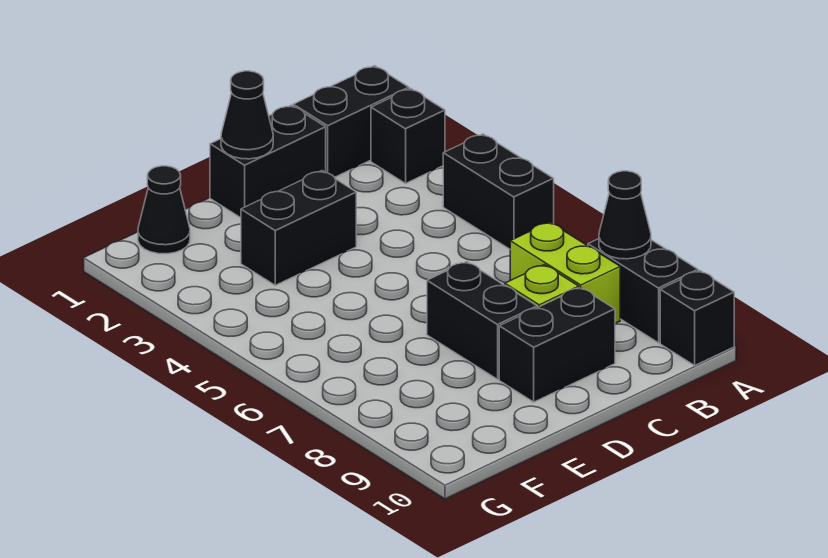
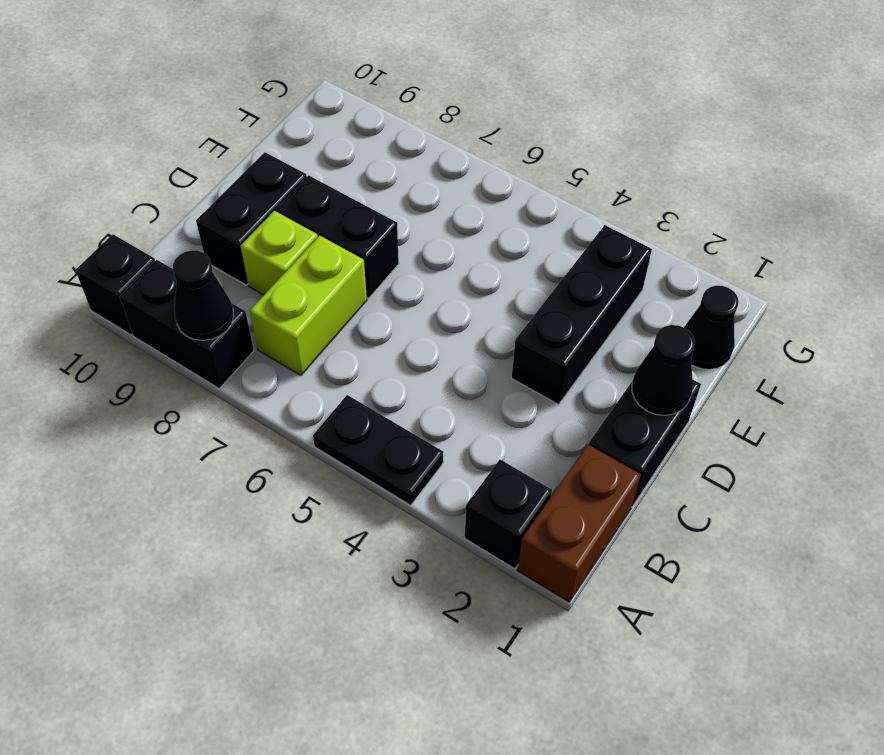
black brick A1:B1 level 1 -> brown brick A1:B1 level 1
black brick A4:A5 level 1 -> black plate A4:A5 level 1
lime brick B7:B8 level 1 -> lime brick B7:C7 level 1
black brick D3:E3 level 1 -> black brick D3:F3 level 1

